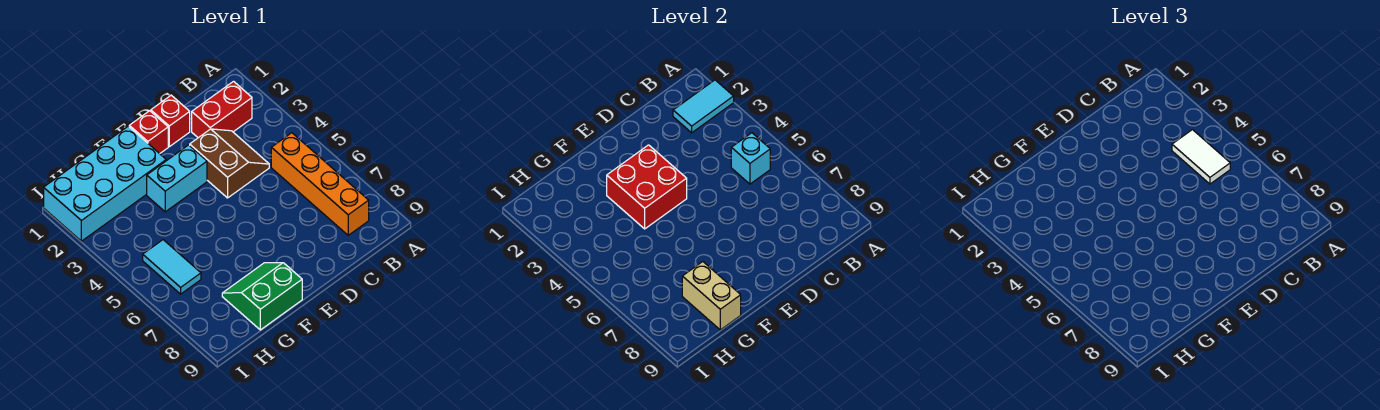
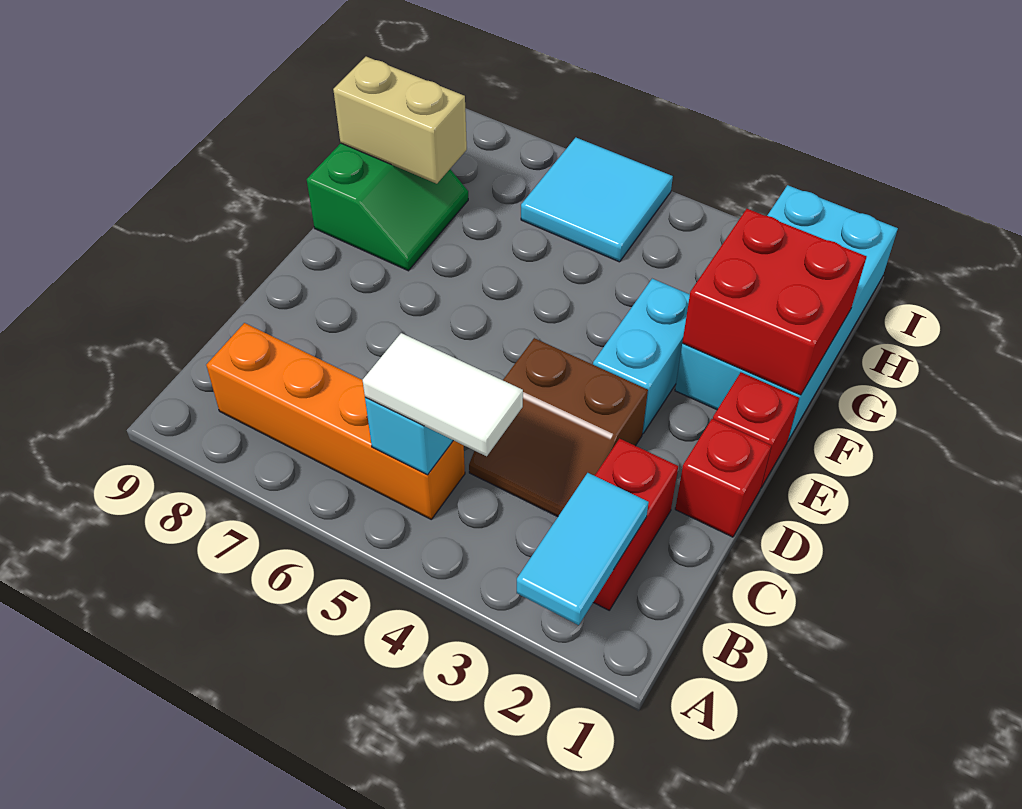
red brick E3:F4 level 2 -> red brick F1:G2 level 2
cyan tile H5:H6 level 1 -> cyan tile H5:I6 level 1

